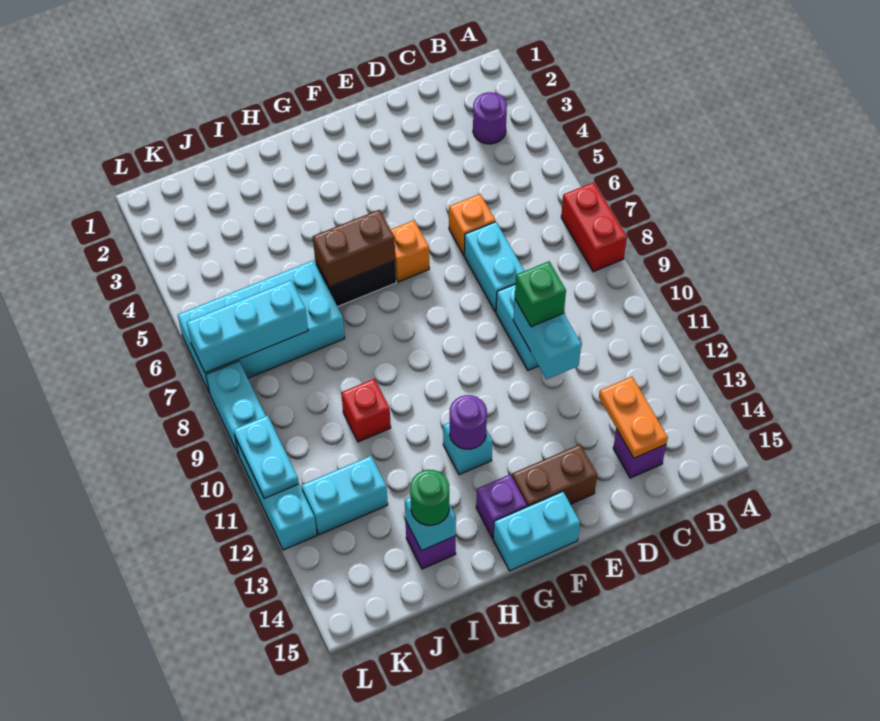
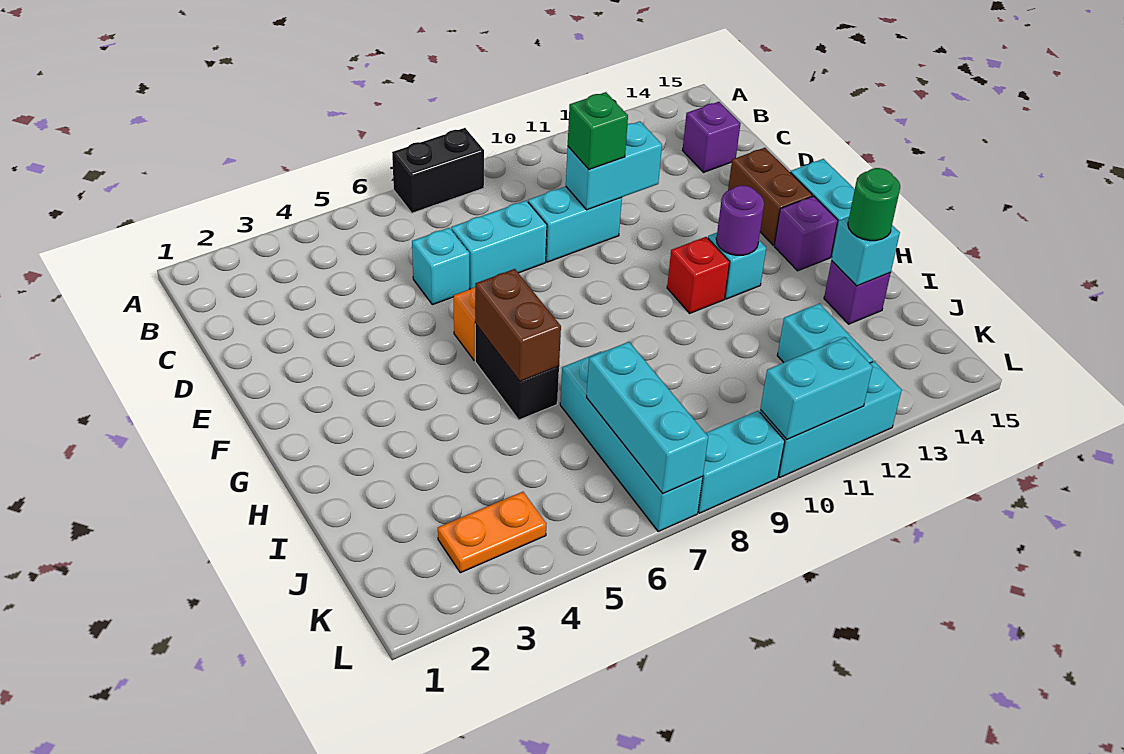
red brick A7:A8 level 1 -> black brick A7:A8 level 1
purple round brick B3 level 1 -> none
orange plate C13:C14 level 2 -> orange plate K3:K4 level 1
orange brick D6 level 1 -> cyan brick D6 level 1
cyan brick I6:L7 level 1 -> cyan brick I7:L7 level 1
red brick I10 level 1 -> red brick G11 level 1
cyan plate L10:L11 level 2 -> cyan brick L10:L11 level 2

